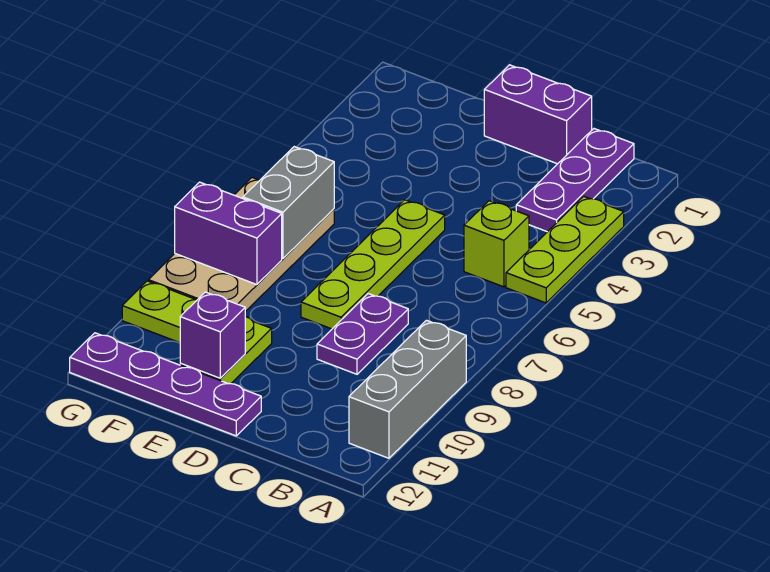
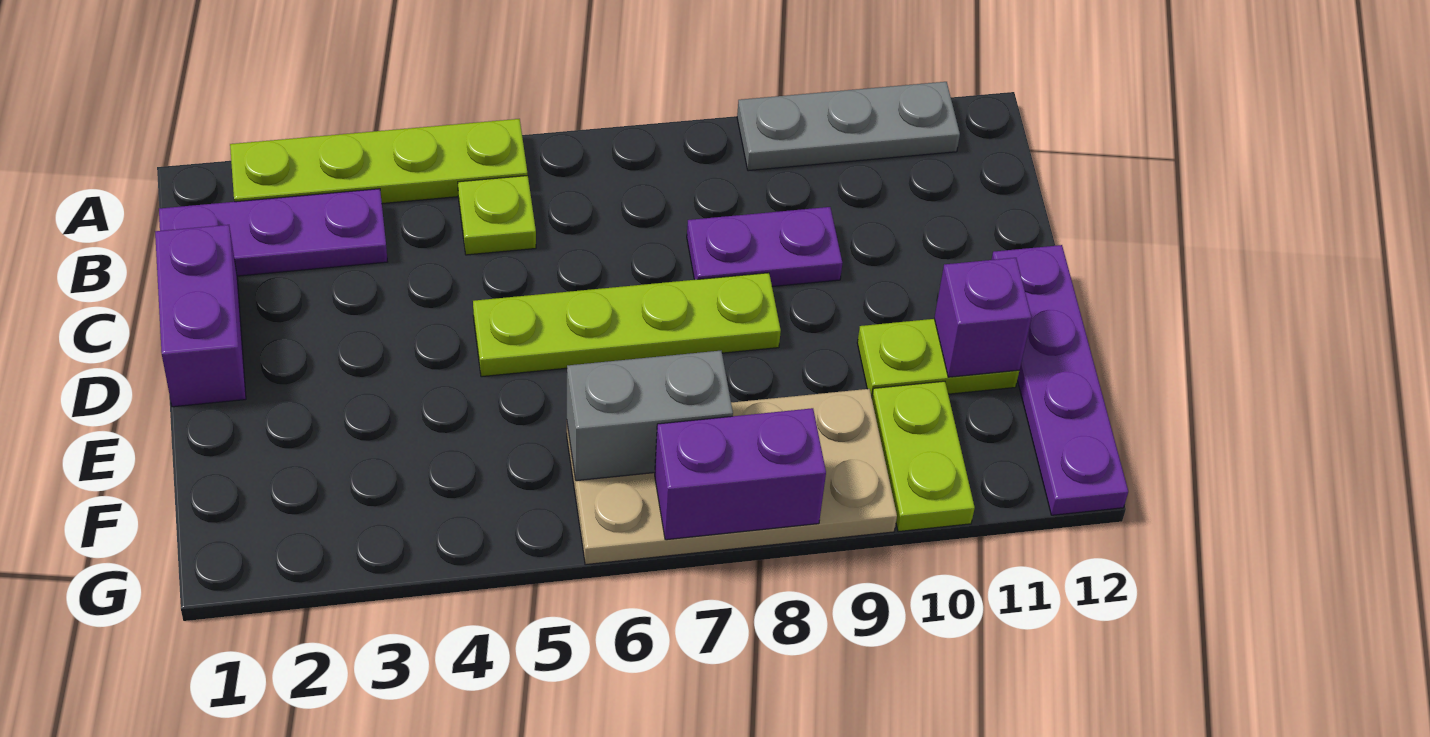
lime plate A3:A5 level 1 -> lime plate A2:A5 level 1
grey brick A9:A11 level 1 -> grey plate A9:A11 level 1
lime brick B5 level 1 -> lime plate B5 level 1
purple brick F8:G8 level 2 -> purple brick G7:G8 level 2

